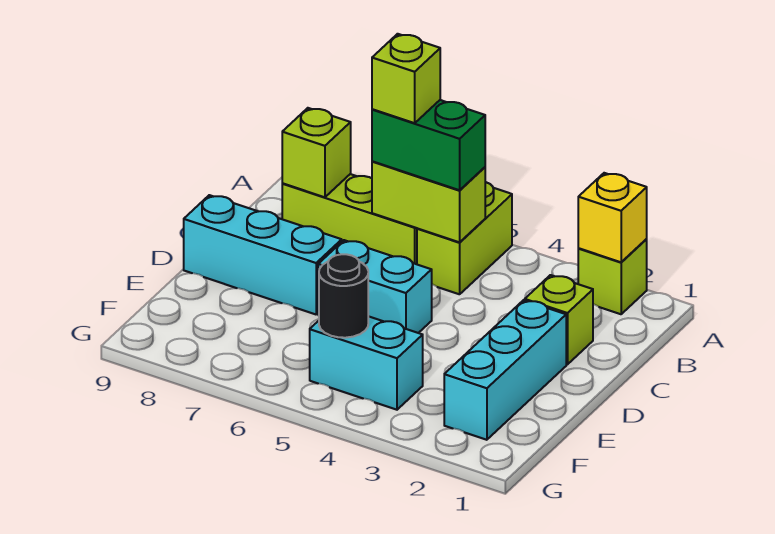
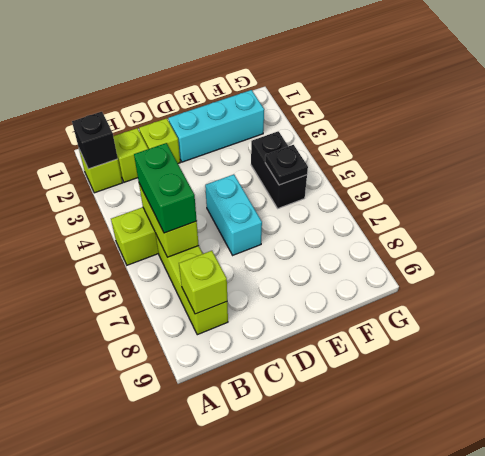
yellow brick A2 level 2 -> black brick A2 level 2
lime brick B6 level 4 -> lime brick B2 level 1
cyan brick D7:D9 level 1 -> none
cyan brick F4:F5 level 1 -> black brick F4:F5 level 1
black round brick F5 level 2 -> black plate F5 level 2

